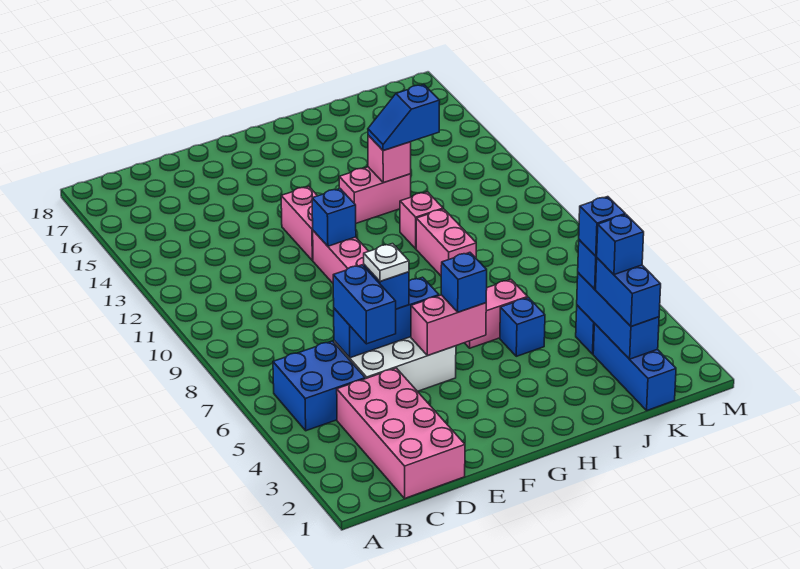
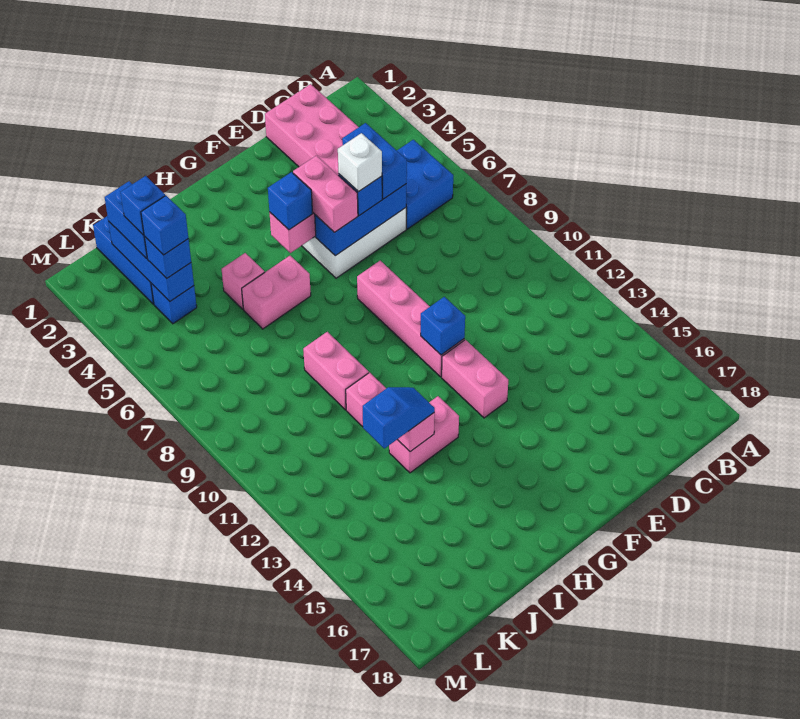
white plate E6 level 4 -> white brick E6 level 4
none -> pink brick F5:F6 level 3
blue brick I5 level 1 -> pink brick I5 level 1

